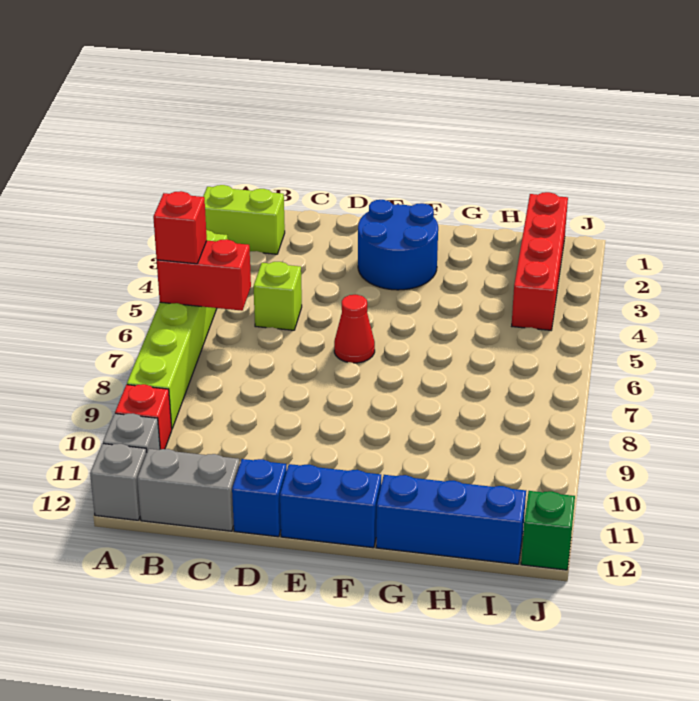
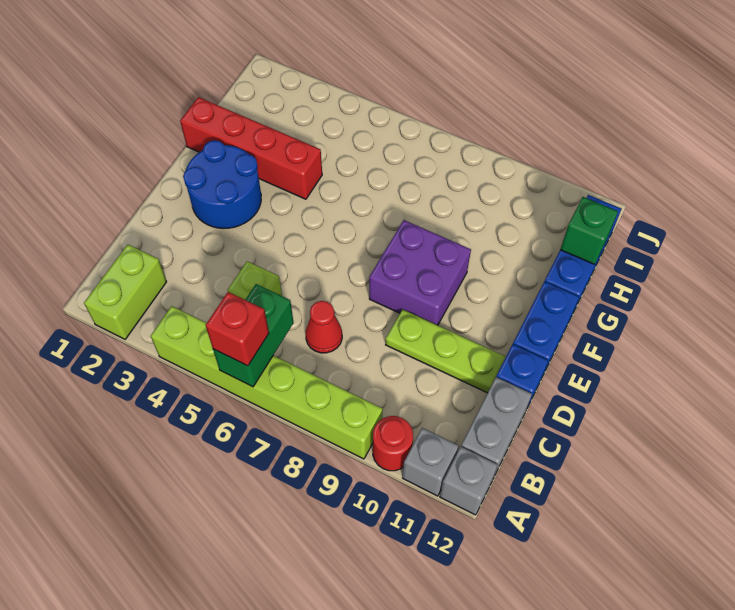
red brick A6:B6 level 2 -> green brick A6:B6 level 2
red brick A10 level 1 -> red round brick A10 level 1
none -> lime plate D9:D11 level 1
red cone E6 level 1 -> red cone C7 level 1
none -> purple brick E8:F9 level 1
red brick I1:I4 level 1 -> red brick G1:G4 level 1
green brick J12 level 1 -> green brick H12 level 2

